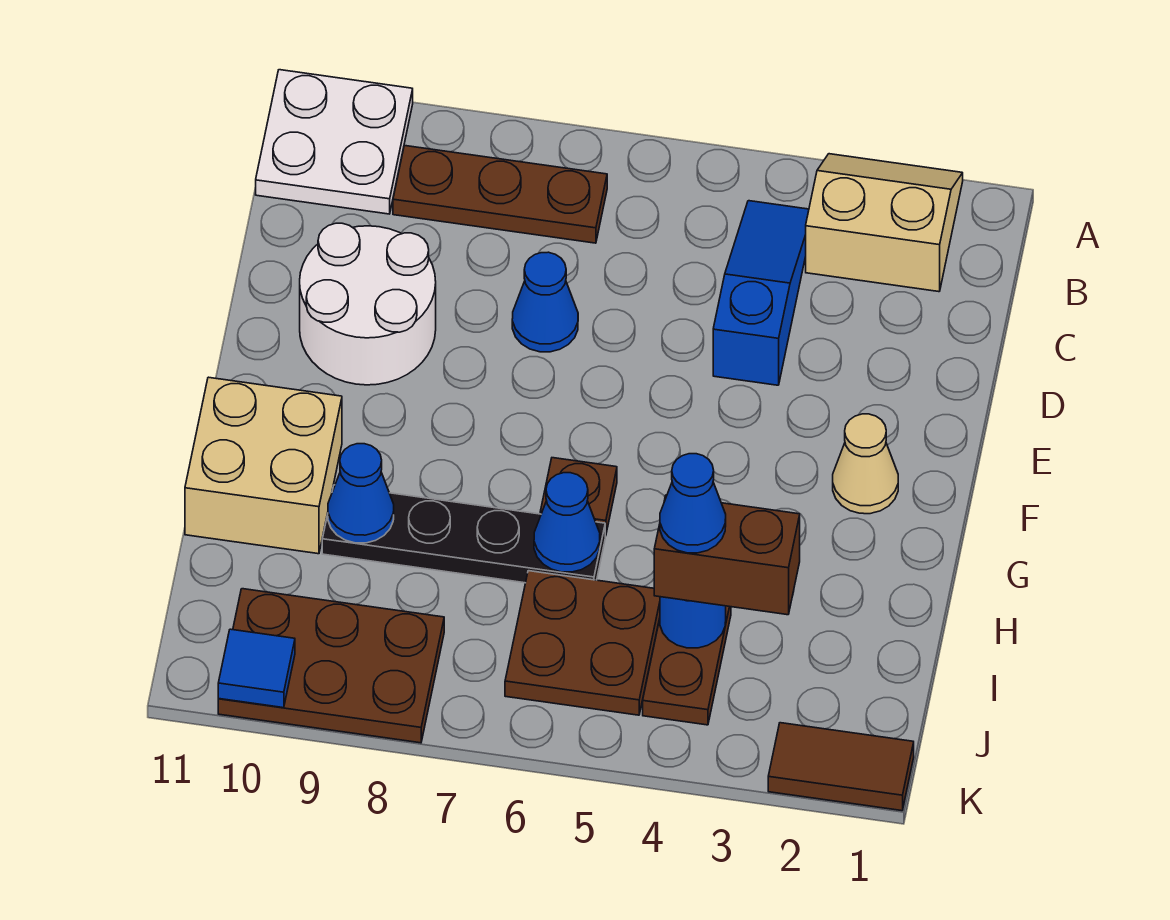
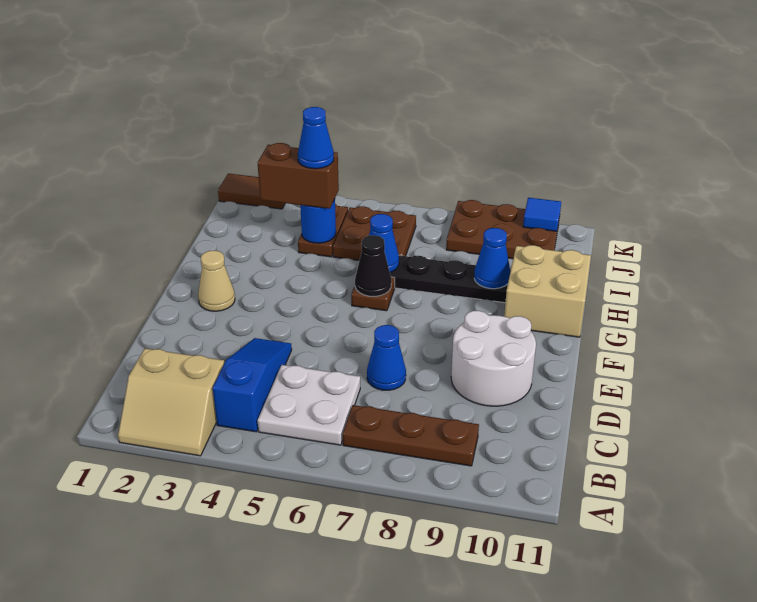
white plate A10:B11 level 1 -> white plate B5:C6 level 1
blue slope B4:D4 level 1 top D -> blue slope B4:D4 level 1 top B
none -> black cone G6 level 2

